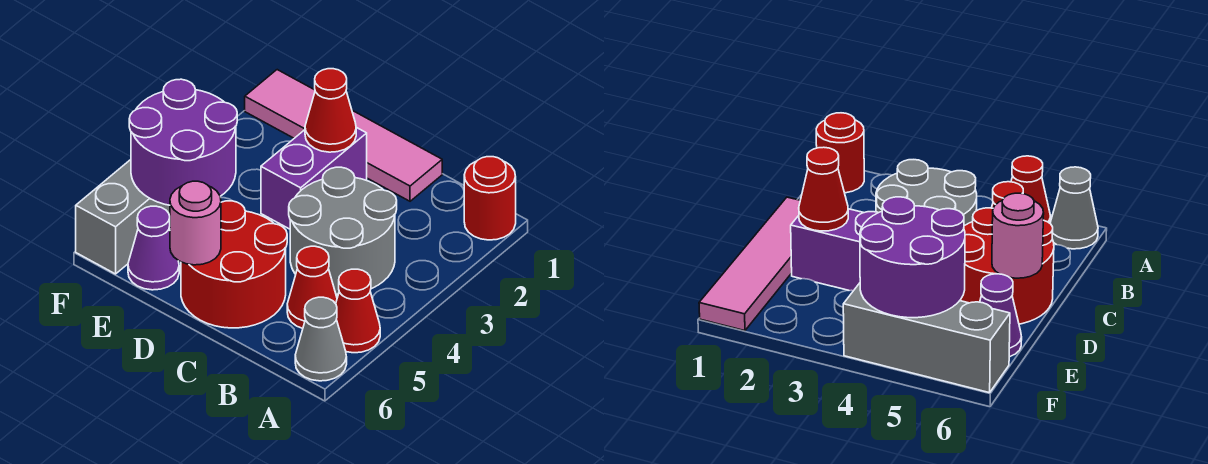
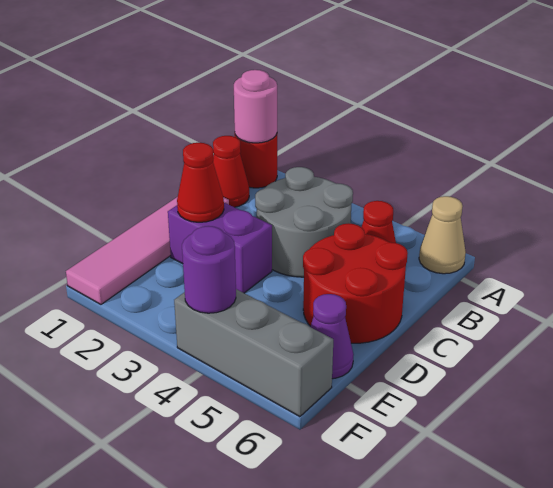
red cone A5 level 1 -> red cone B1 level 1
grey cone A6 level 1 -> tan cone A6 level 1
pink round brick D6 level 2 -> pink round brick A1 level 2
purple round brick E4:F5 level 2 -> purple round brick F4 level 2

